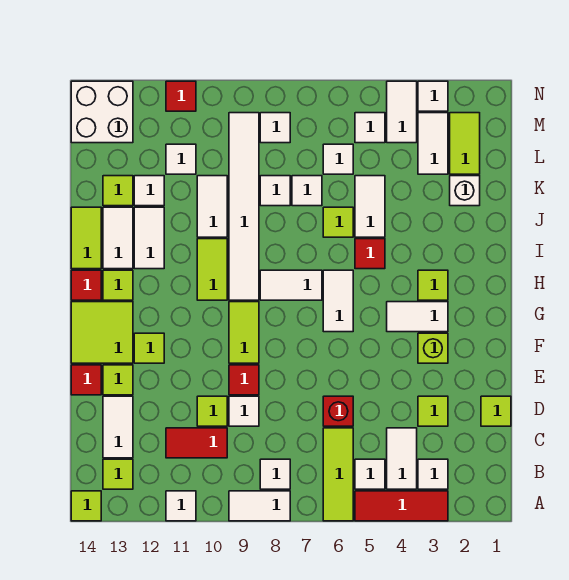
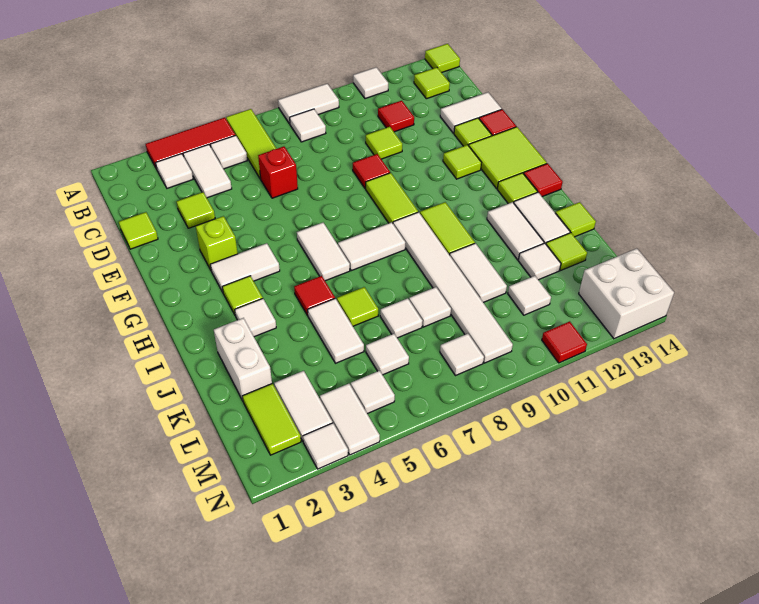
red tile C10:C11 level 1 -> red tile C11 level 1
white tile C13:D13 level 1 -> white tile D13:D14 level 1
white tile D9 level 1 -> white tile I3 level 1
lime tile I14:J14 level 1 -> lime tile J14 level 1
white brick K2 level 1 -> white brick J2:K2 level 1

